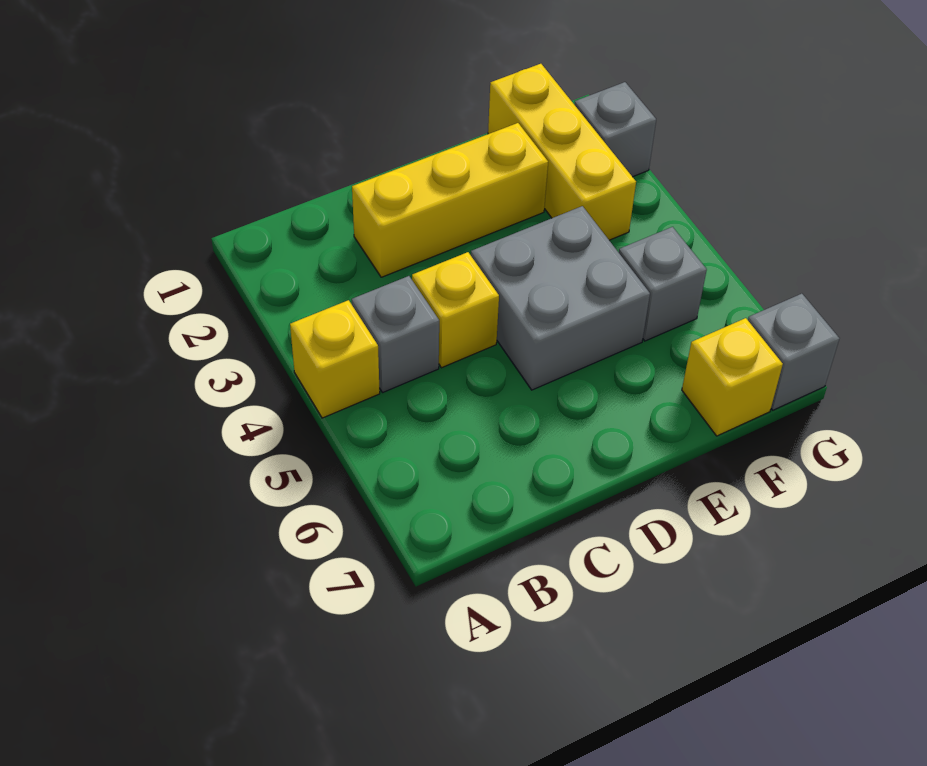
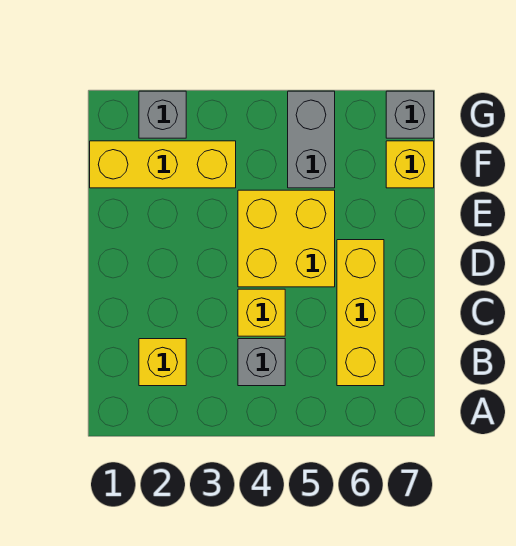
yellow brick A4 level 1 -> yellow brick B2 level 1
yellow brick C2:E2 level 1 -> yellow brick B6:D6 level 1
grey brick D4:E5 level 1 -> yellow brick D4:E5 level 1
grey brick F5 level 1 -> grey brick F5:G5 level 1

